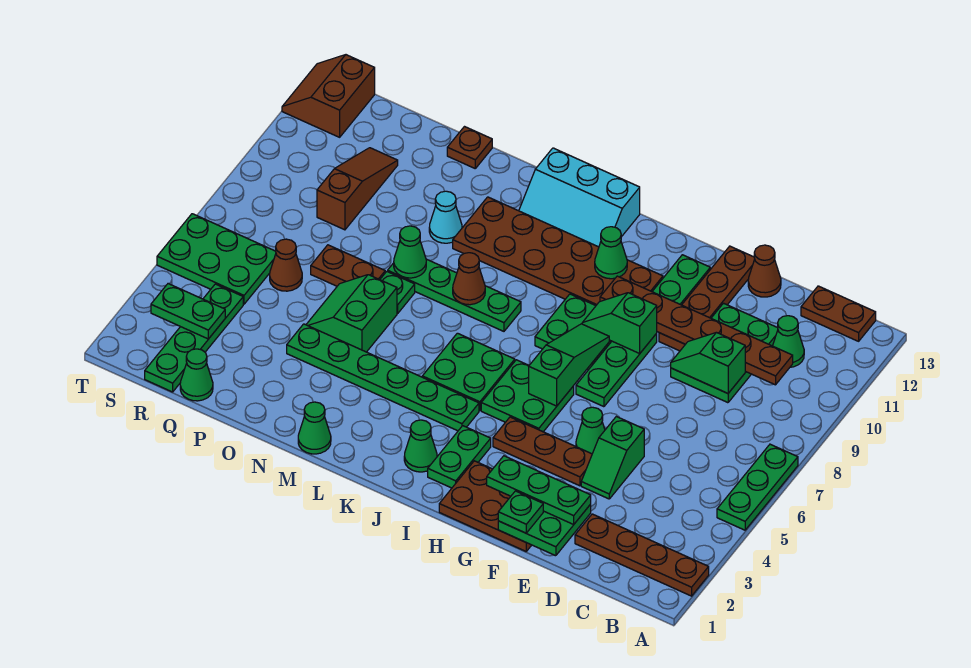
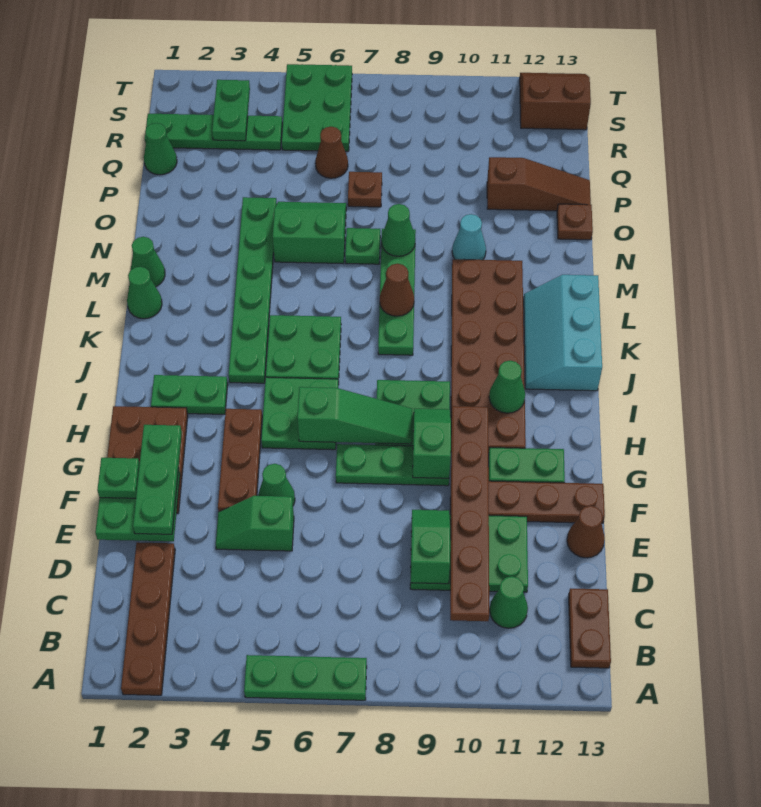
green cone J2 level 1 -> green cone L1 level 1
brown plate O7:P7 level 1 -> brown plate P7 level 1
brown slope Q9:Q11 level 1 top 9 -> brown slope P11:P13 level 1 top 11

